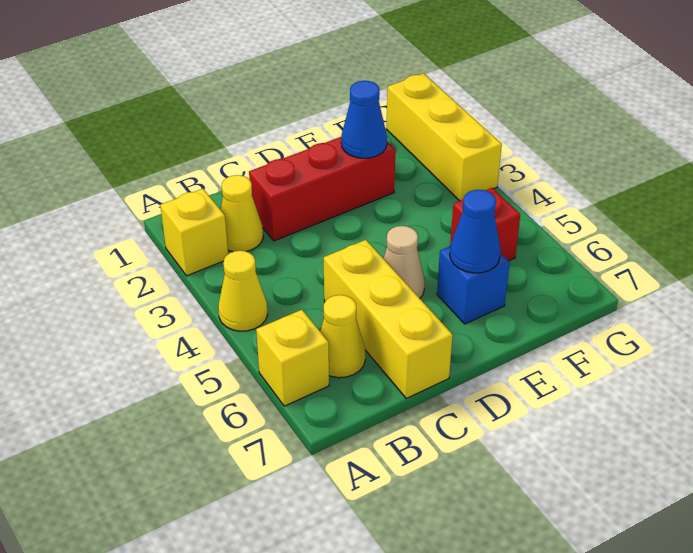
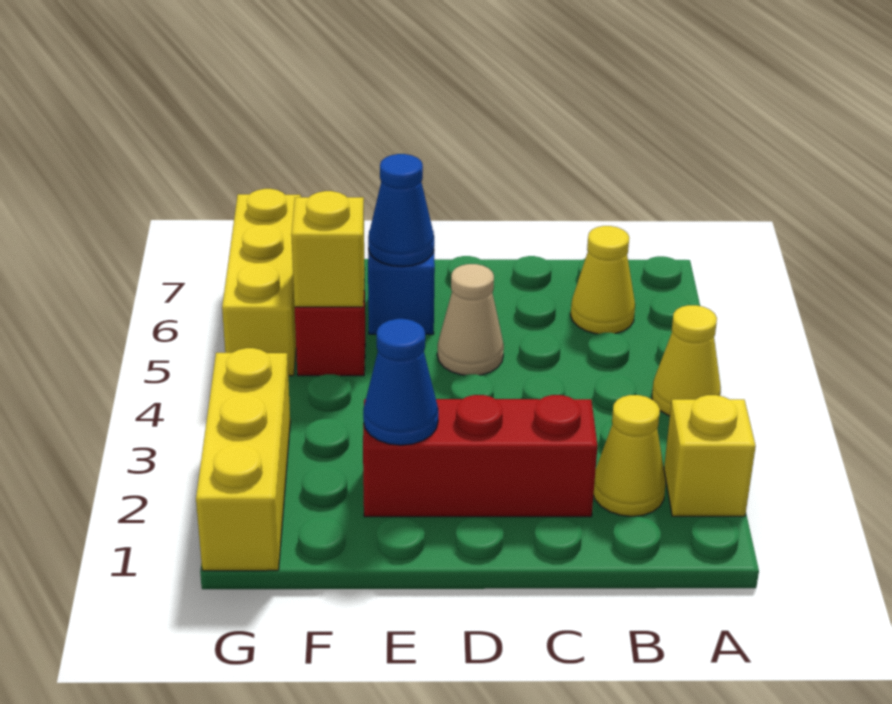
yellow brick A6 level 1 -> yellow brick F5 level 2
yellow brick C5:C7 level 1 -> yellow brick G5:G7 level 1

